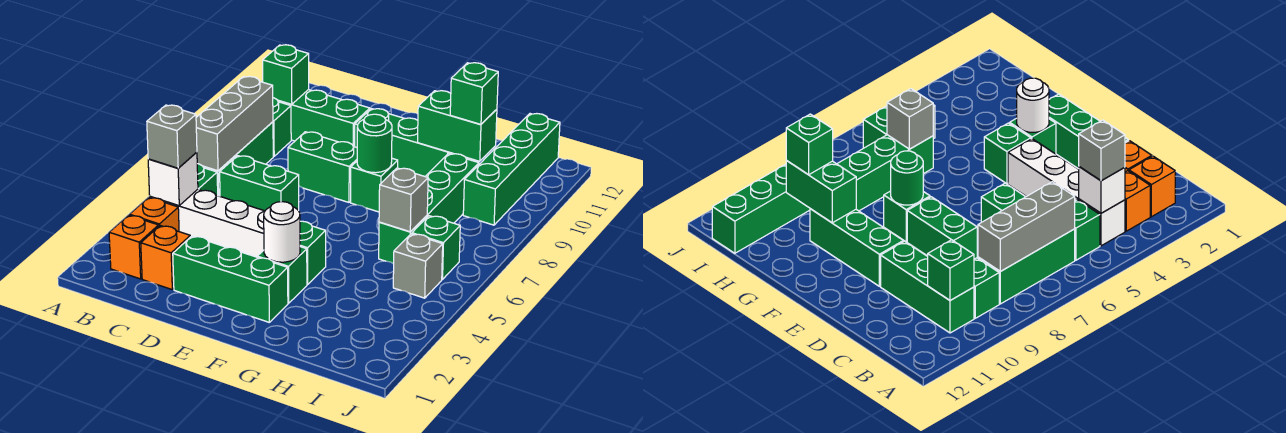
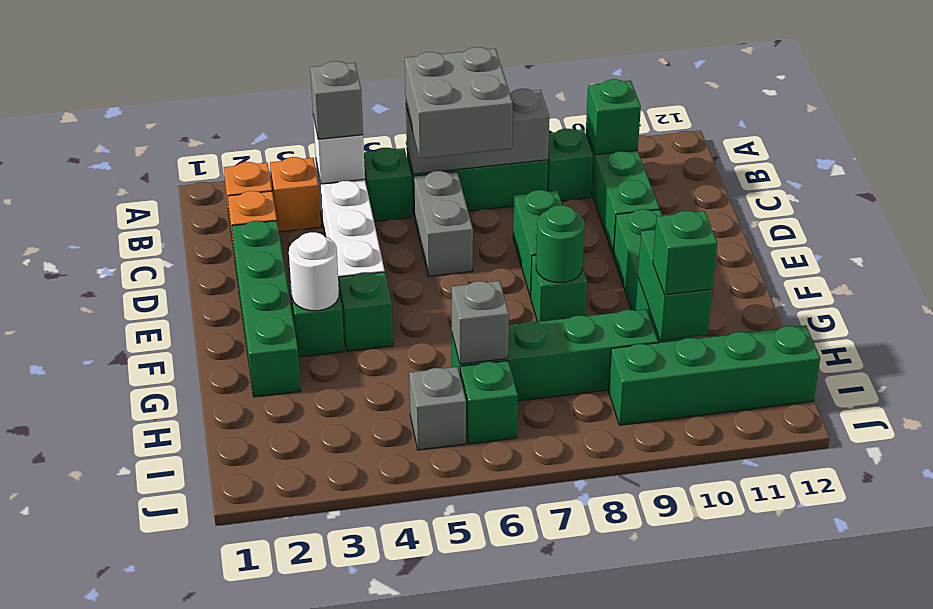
none -> grey brick B6:C7 level 3
green brick C6:D6 level 1 -> grey brick C6:D6 level 1
green brick D2:F2 level 1 -> green brick D2:G2 level 1

